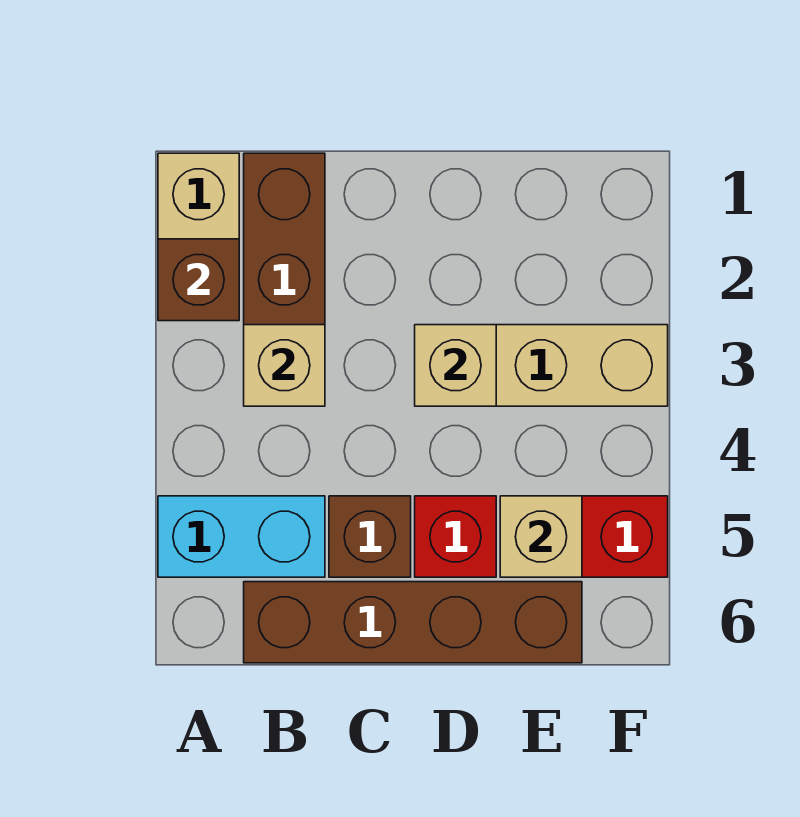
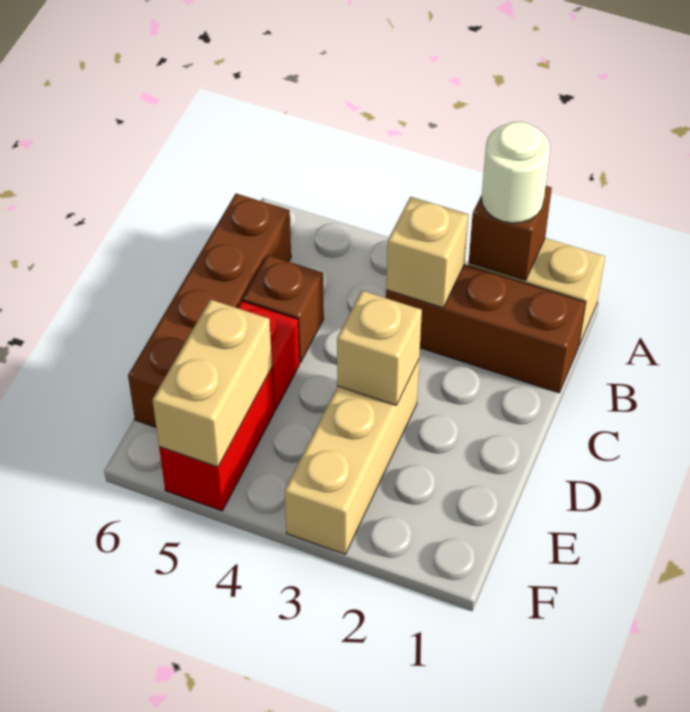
none -> white round brick A2 level 3
cyan brick A5:B5 level 1 -> none
tan brick E5 level 2 -> tan brick E5:F5 level 2

